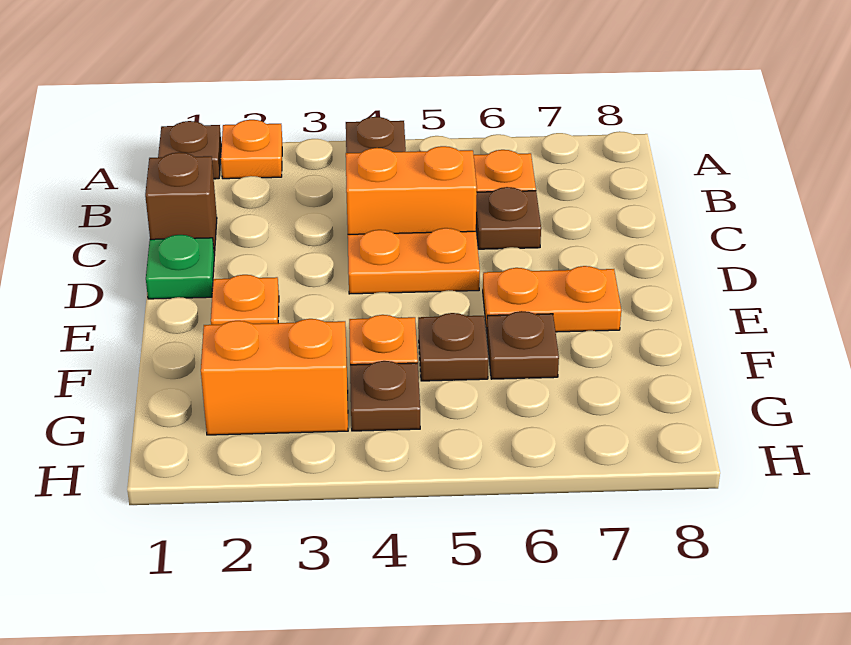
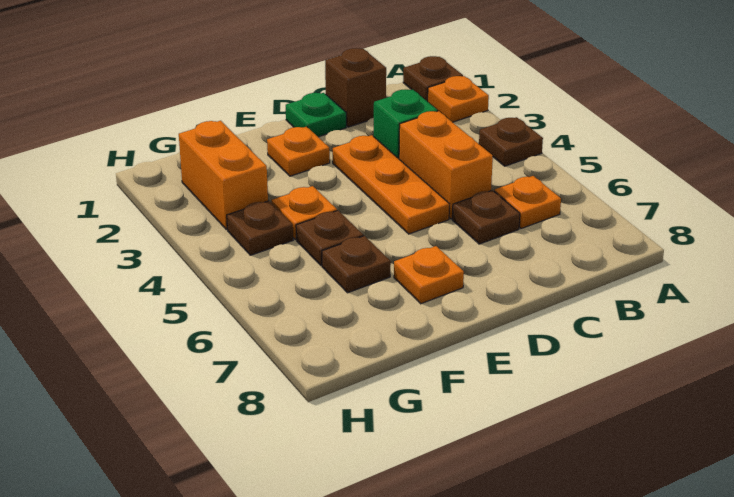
none -> green brick C3 level 1
orange plate D4:D5 level 1 -> orange plate D3:D5 level 1
orange plate E6:E7 level 1 -> orange plate E7 level 1

